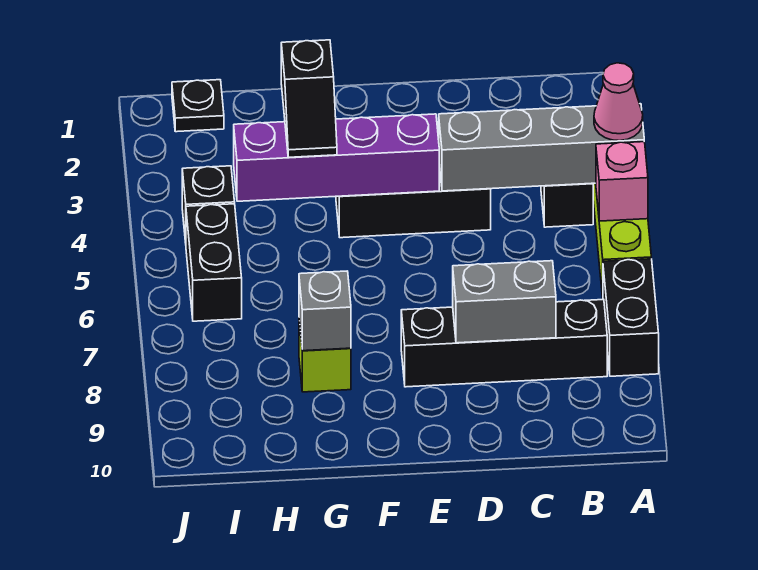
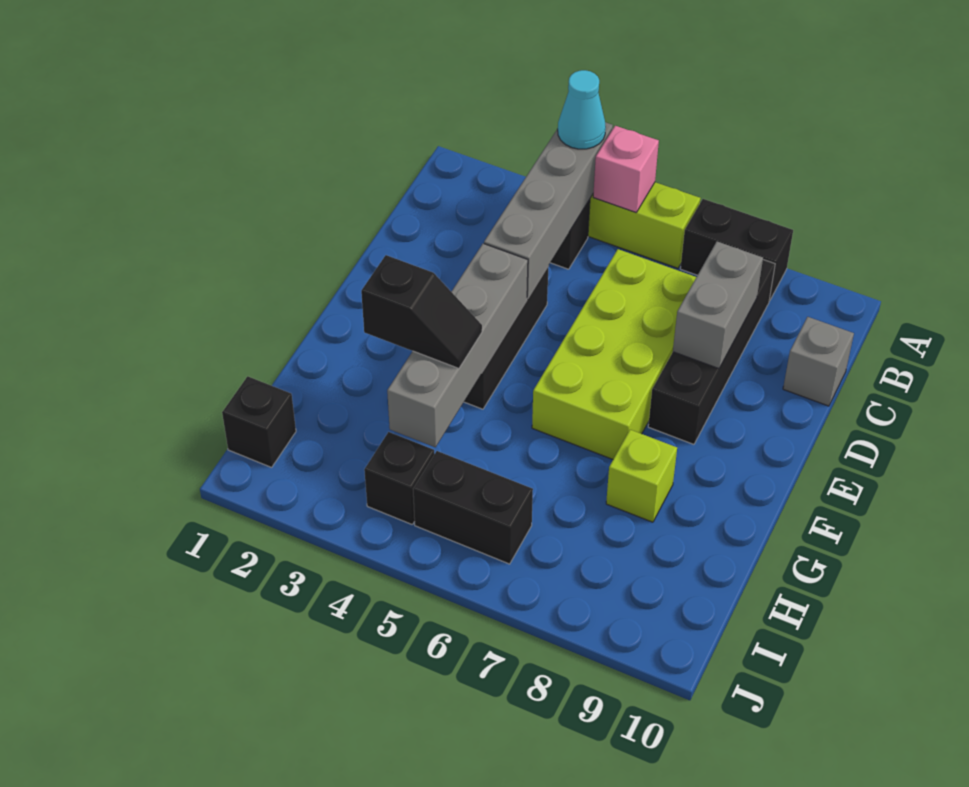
pink cone A4 level 3 -> cyan cone A4 level 3
none -> lime brick C6:F7 level 1
purple brick E4:H4 level 2 -> grey brick E4:H4 level 2
grey brick G8 level 2 -> grey brick C10 level 1
black plate I1 level 1 -> black brick I1 level 1

